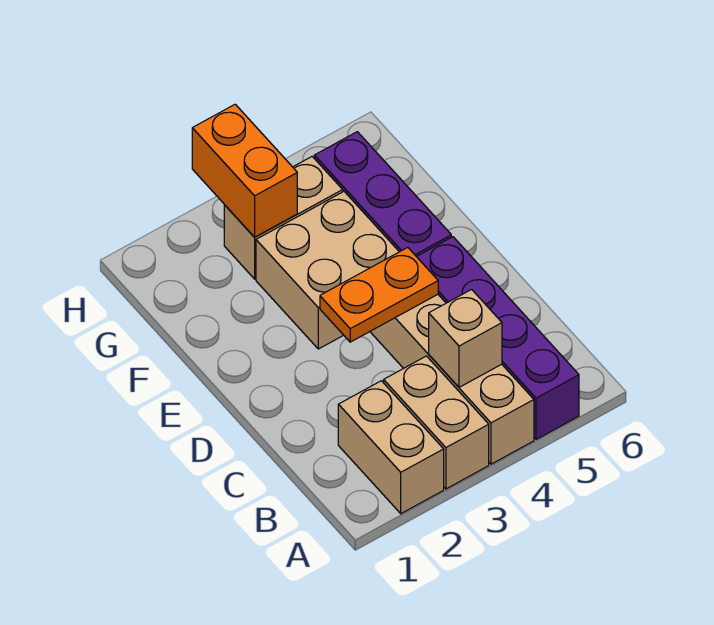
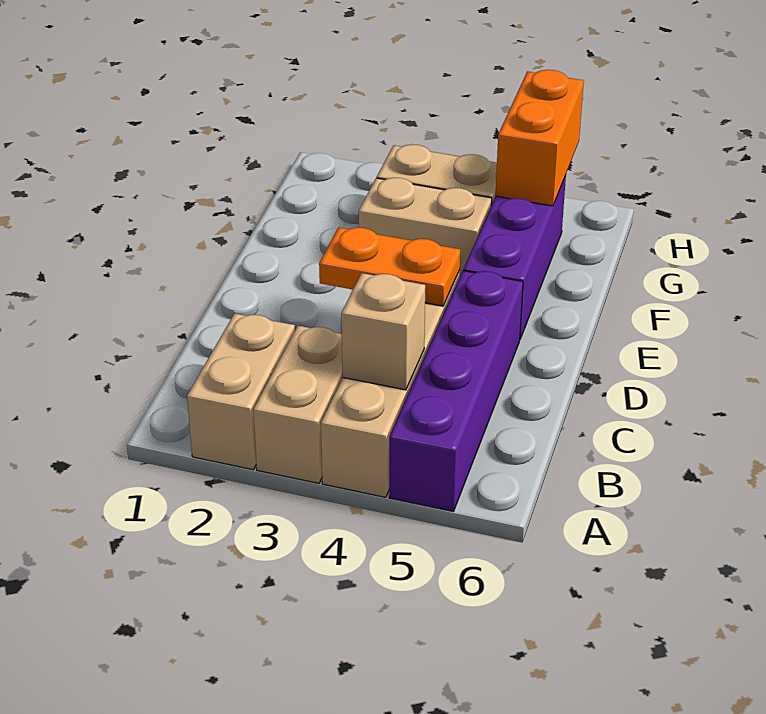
tan brick E3:F4 level 1 -> tan brick F3:F4 level 1
orange brick G3:H3 level 2 -> orange brick G5:H5 level 2

